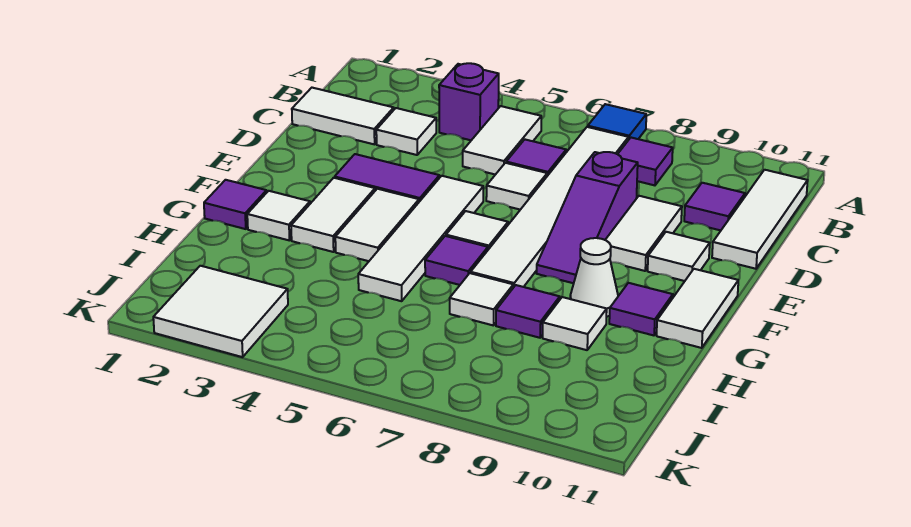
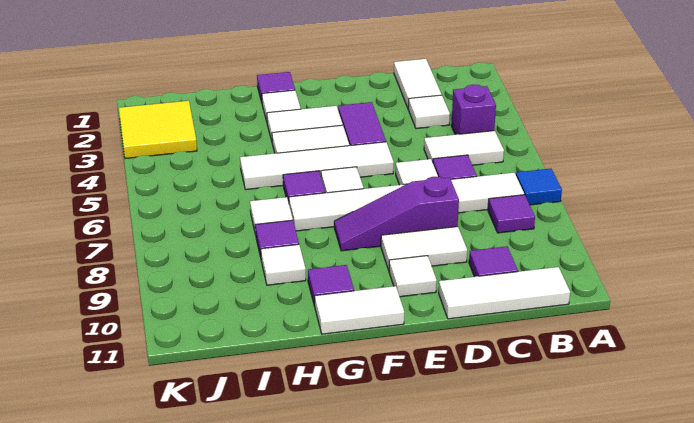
white cone G9 level 1 -> none
white tile J2:K3 level 1 -> yellow tile J2:K3 level 1

